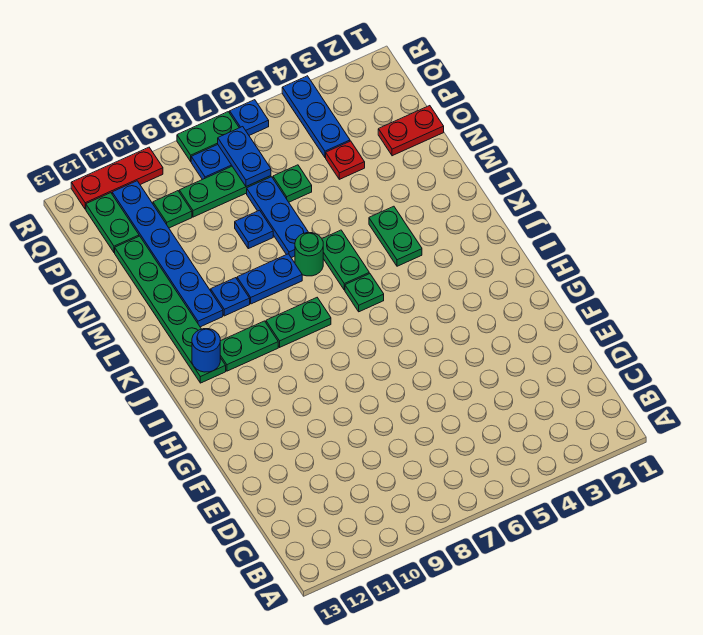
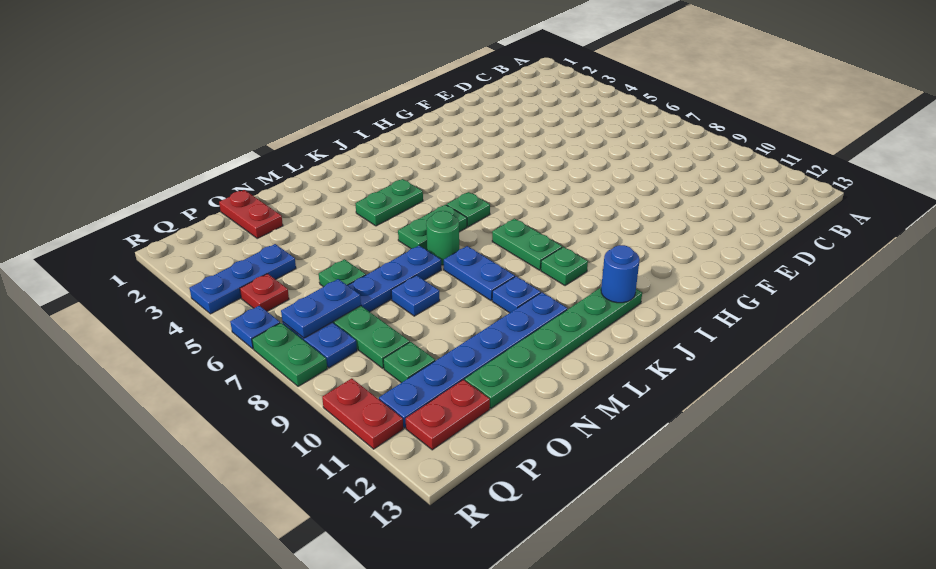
green plate J10:J11 level 1 -> green plate J10 level 1
red plate O4 level 1 -> red plate Q5 level 1
green plate P12:Q12 level 1 -> red plate P12:Q12 level 1
red plate R10:R12 level 1 -> red plate R10:R11 level 1

